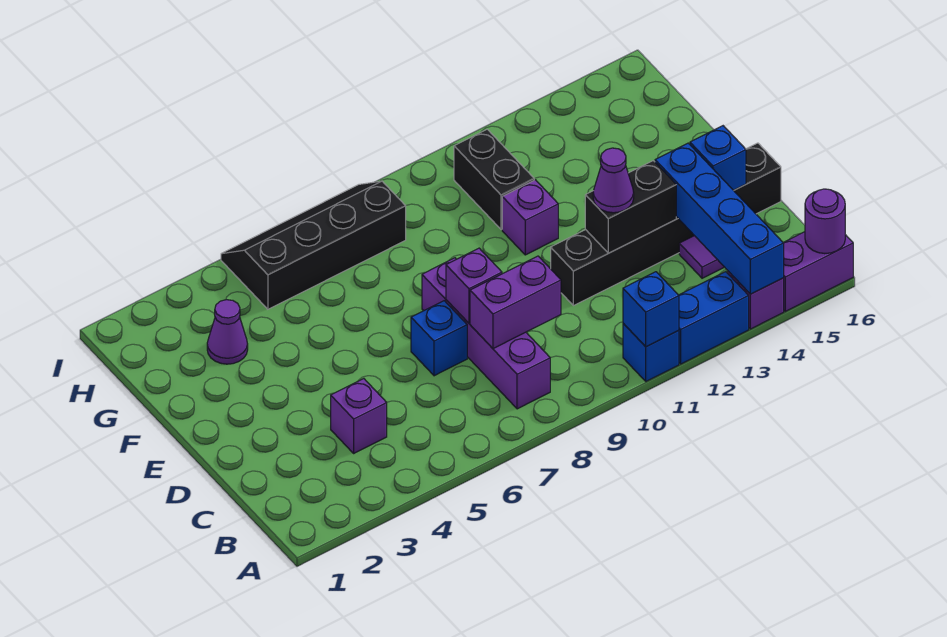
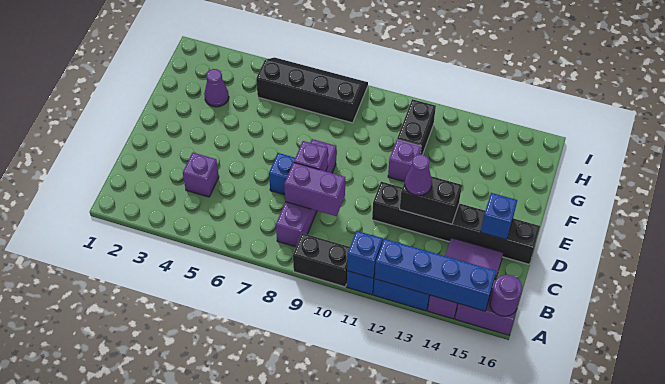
none -> black brick A9:A10 level 1
blue brick A14:D14 level 2 -> blue brick A12:A15 level 2

